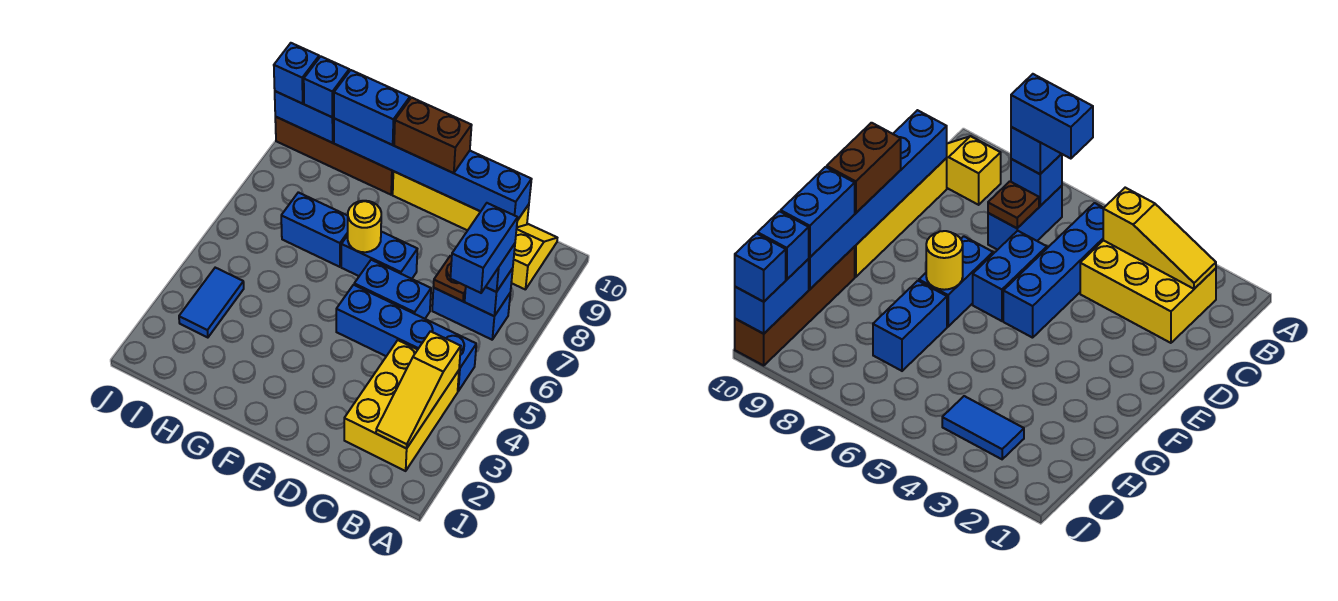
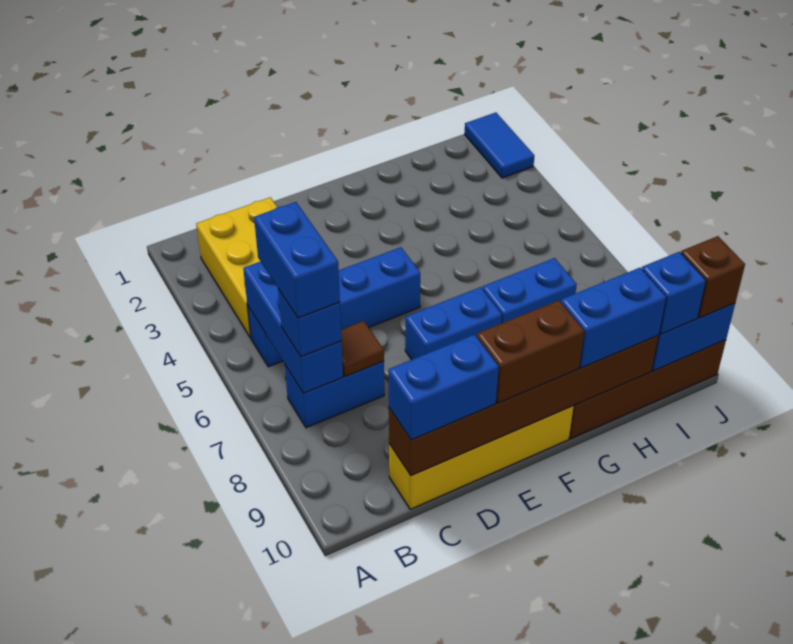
yellow slope B2:B4 level 2 top 4 -> none
blue brick B7 level 2 -> blue brick B5:B7 level 2
yellow slope B9:B10 level 1 top 9 -> none
brown plate C7 level 2 -> brown tile C7 level 2
blue brick C10:H10 level 2 -> brown brick C10:H10 level 2
blue brick D6:E6 level 1 -> blue brick C10:D10 level 3
yellow round brick F7 level 2 -> none
blue tile I3:I4 level 1 -> blue tile J1:J2 level 1
blue brick J10 level 3 -> brown brick J10 level 3

